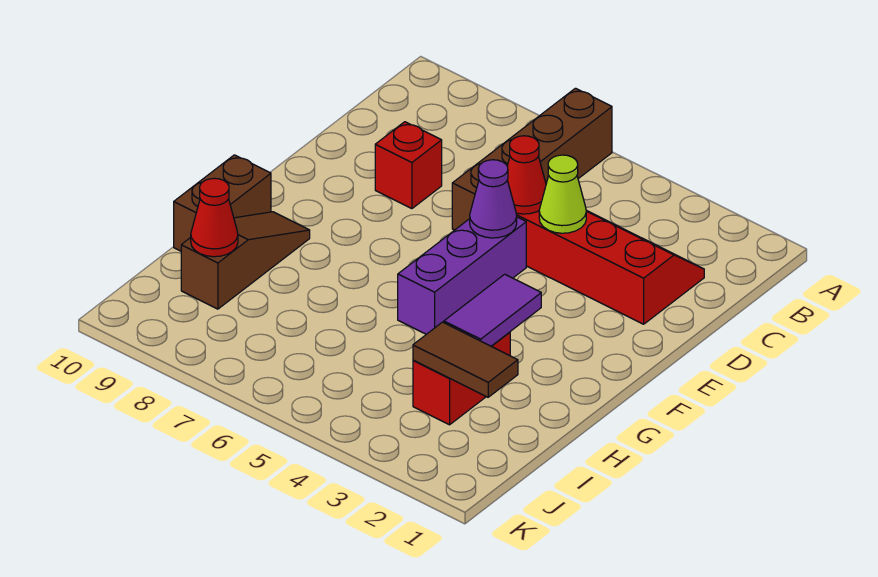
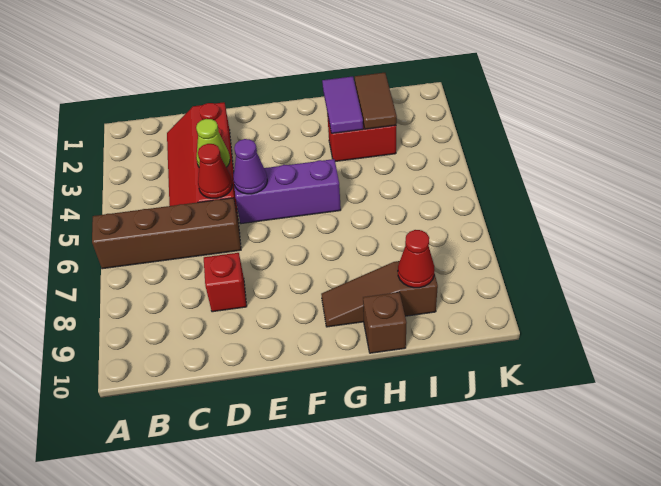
purple tile G3:H3 level 2 -> purple tile H2:H3 level 2
brown brick G10:H10 level 1 -> brown brick H10 level 1

